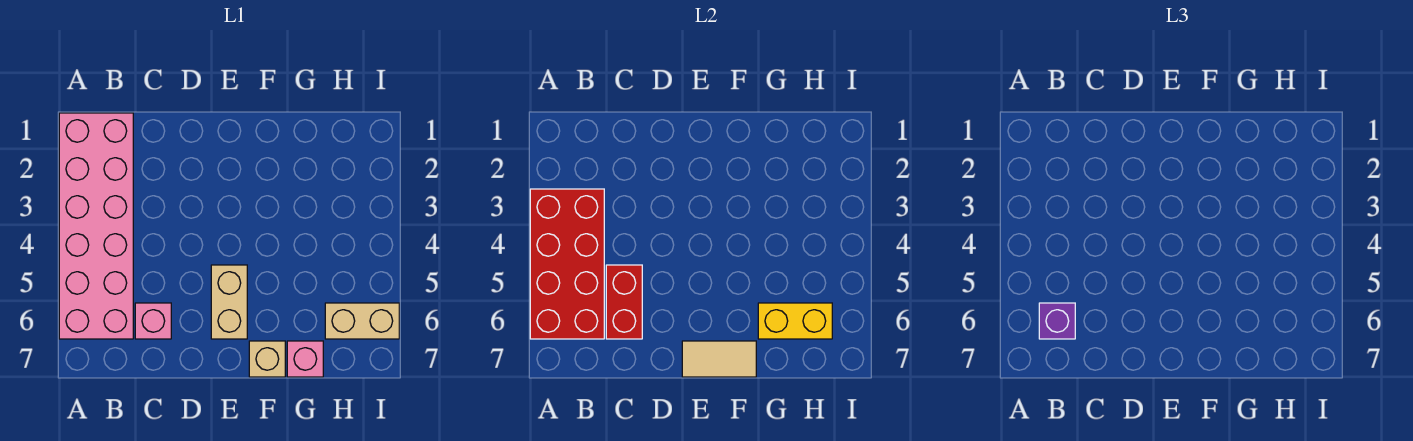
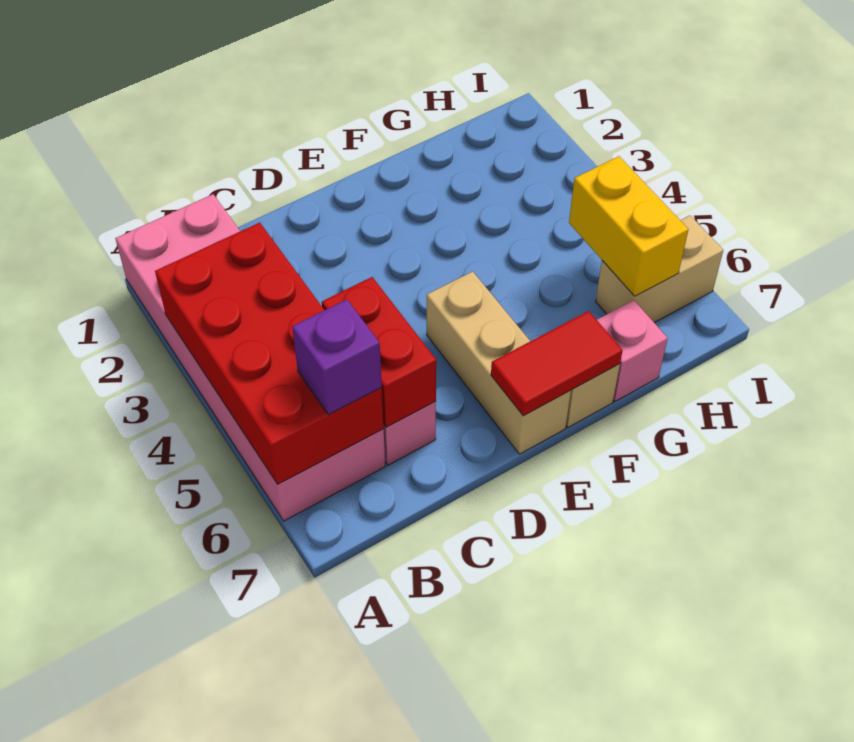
tan brick E5:E6 level 1 -> tan brick E5:E7 level 1
tan tile E7:F7 level 2 -> red tile E7:F7 level 2
yellow brick G6:H6 level 2 -> yellow brick H5:H6 level 2

